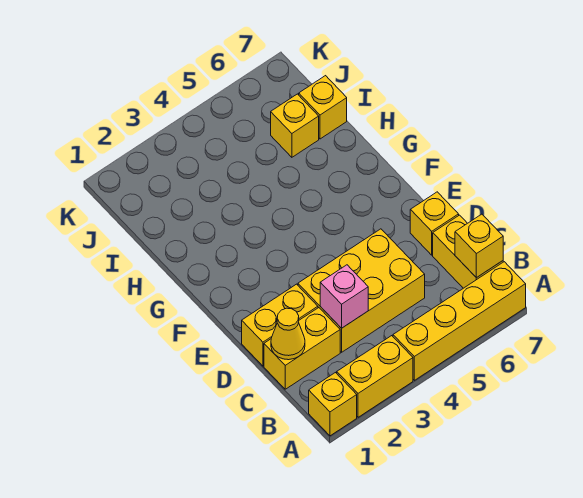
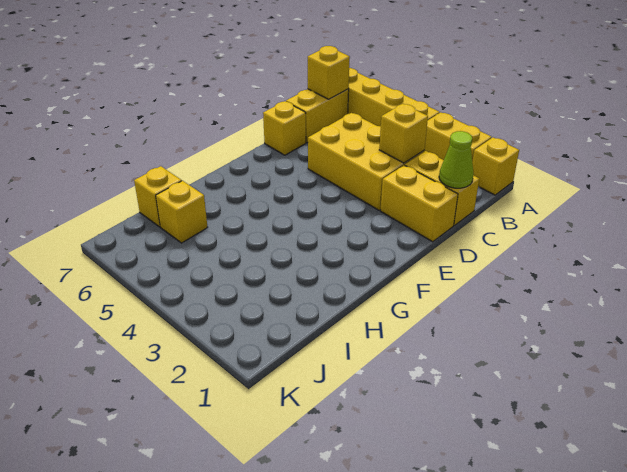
yellow cone C1 level 2 -> lime cone C1 level 2
pink brick C3 level 2 -> yellow brick C3 level 2

